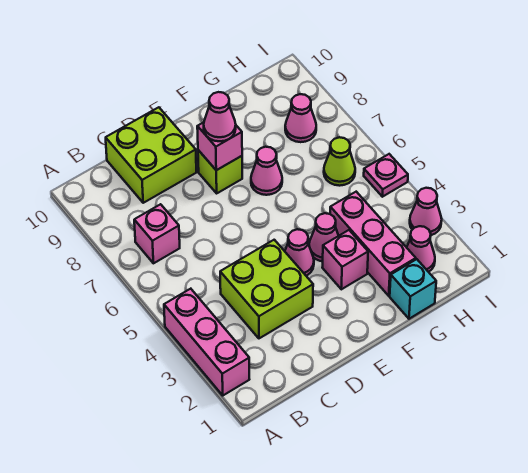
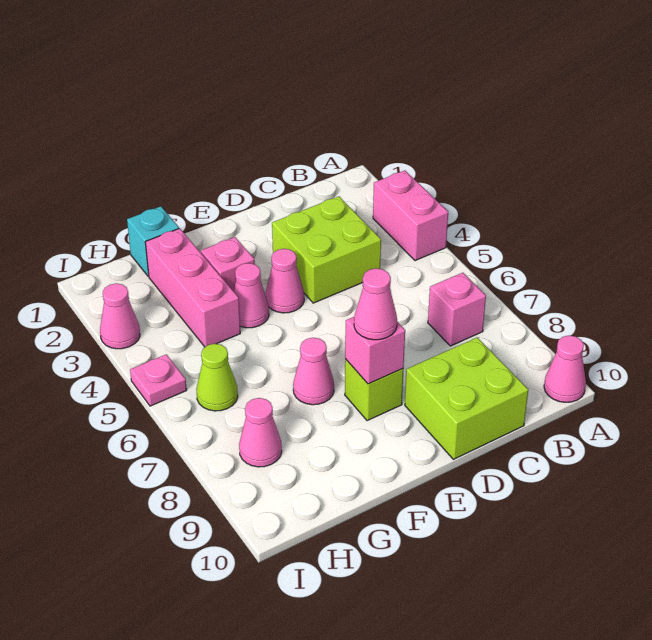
pink brick A2:A4 level 1 -> pink brick A3:A4 level 1
pink cone H2 level 1 -> pink cone A10 level 1

